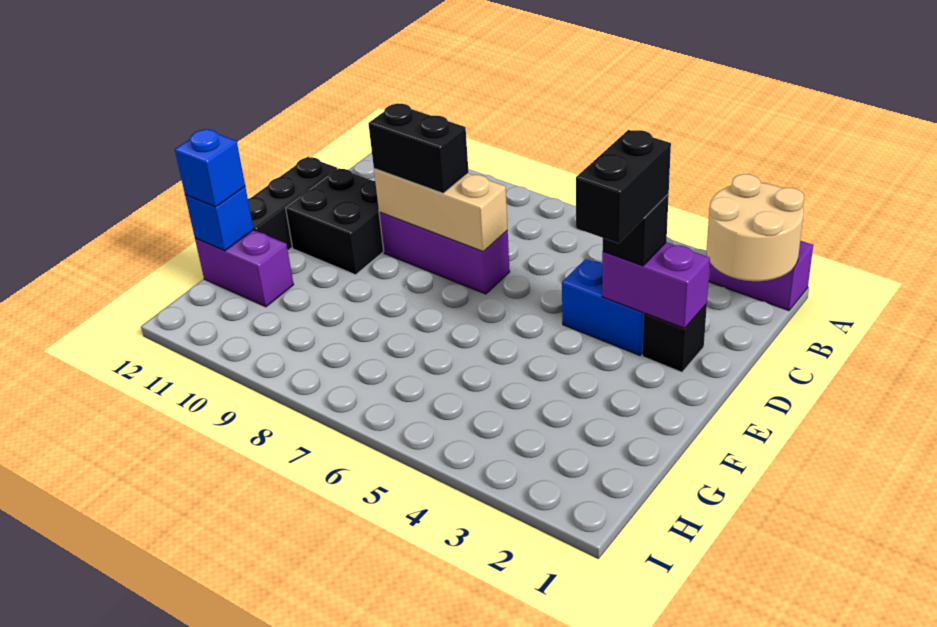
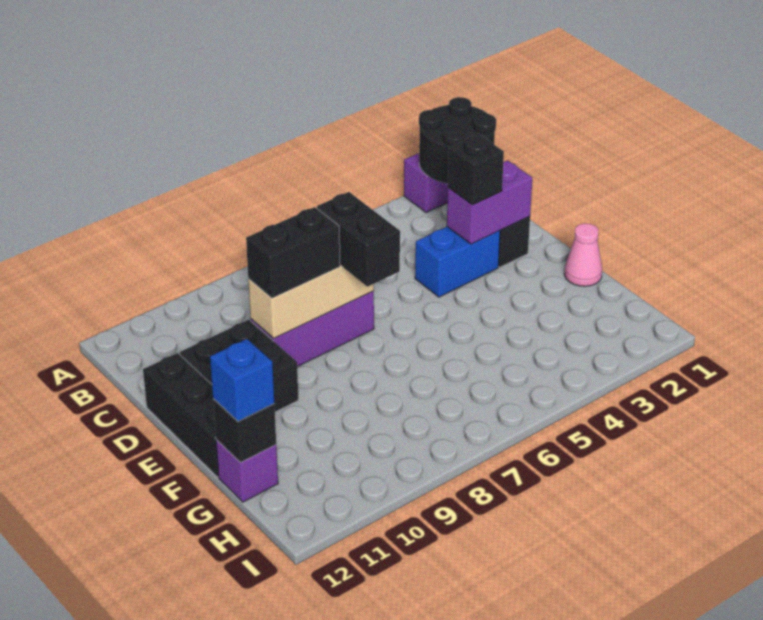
tan round brick A1:B2 level 2 -> black round brick A1:B2 level 2
black brick D3:E3 level 4 -> black brick D7:E7 level 3
none -> pink cone F1 level 1
purple brick G11:G12 level 1 -> purple brick G12 level 1
blue brick G12 level 2 -> black brick G12 level 2

